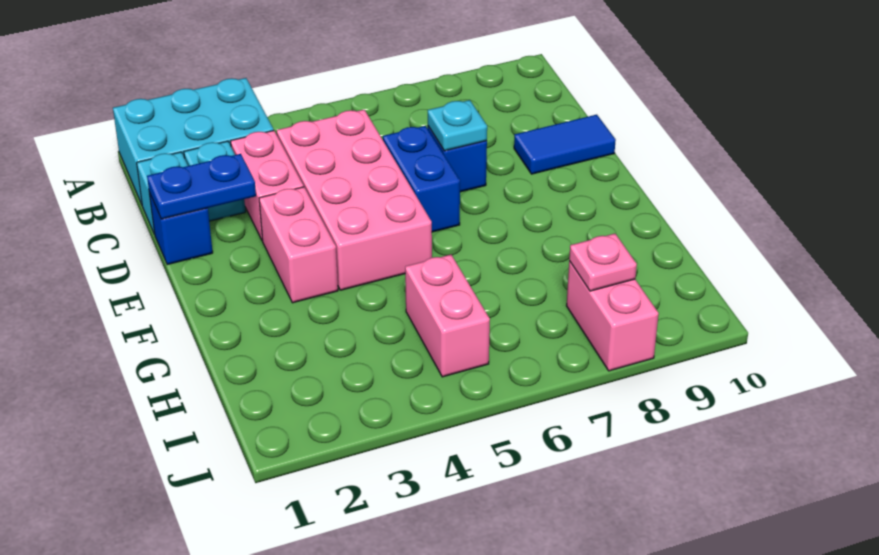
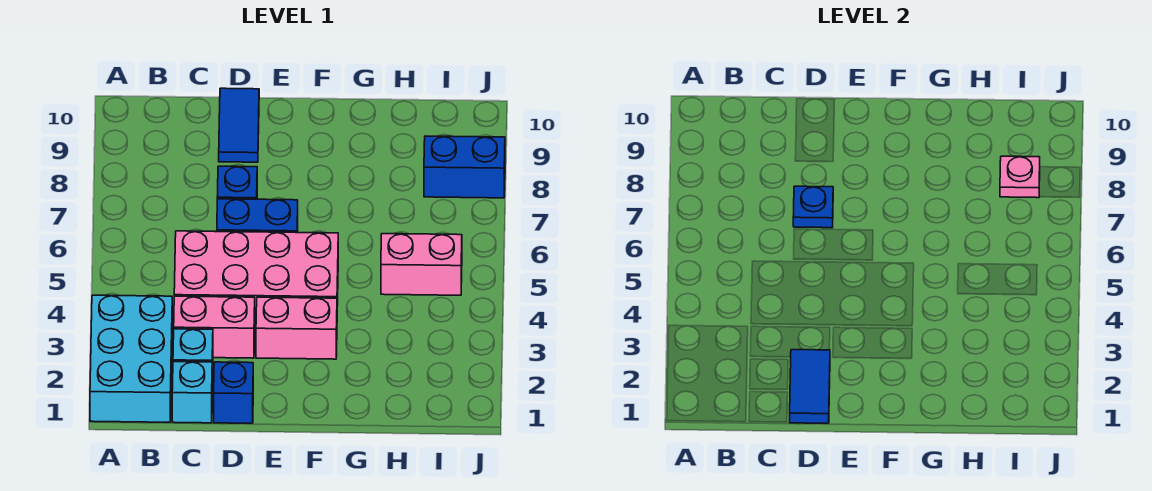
blue plate D1:D2 level 2 -> blue tile D1:D2 level 2
cyan plate D7 level 2 -> blue plate D7 level 2
pink brick I8:J8 level 1 -> blue brick I8:J8 level 1

